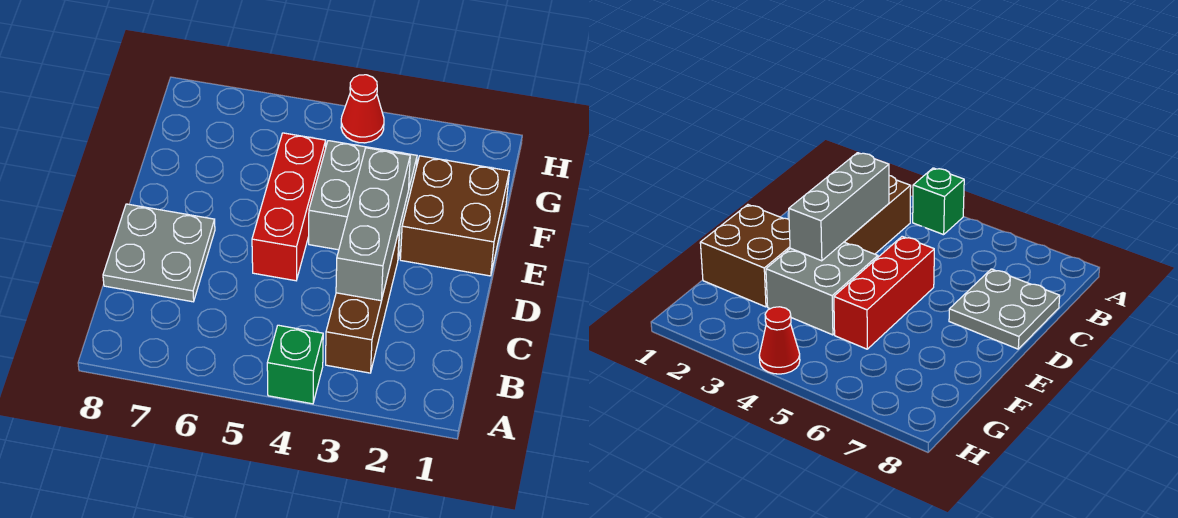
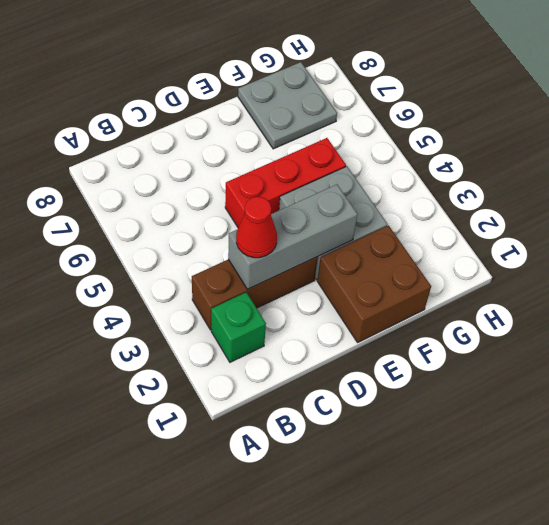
green brick A4 level 1 -> green brick B2 level 1
grey plate C7:D8 level 1 -> grey plate F7:G8 level 1
red cone H4 level 1 -> red cone C3 level 3

